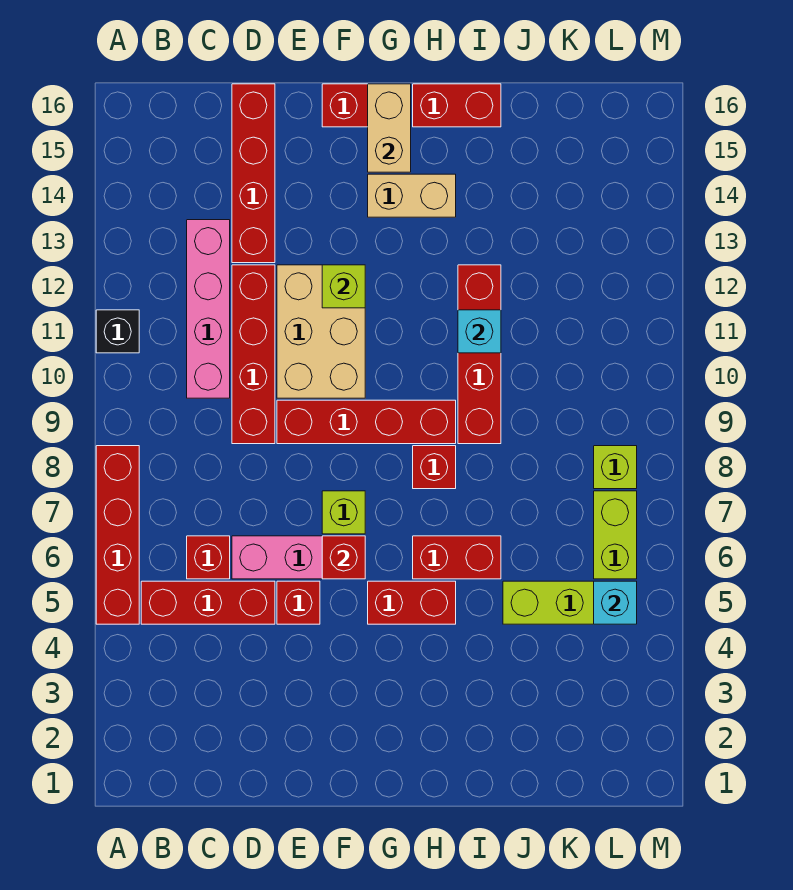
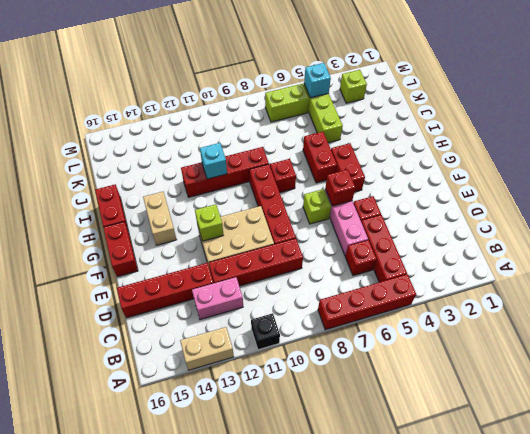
pink brick C10:C13 level 1 -> pink brick C12:C13 level 1
tan brick G15:G16 level 2 -> tan brick A13:A14 level 1
lime brick L8 level 1 -> lime brick L3 level 1

